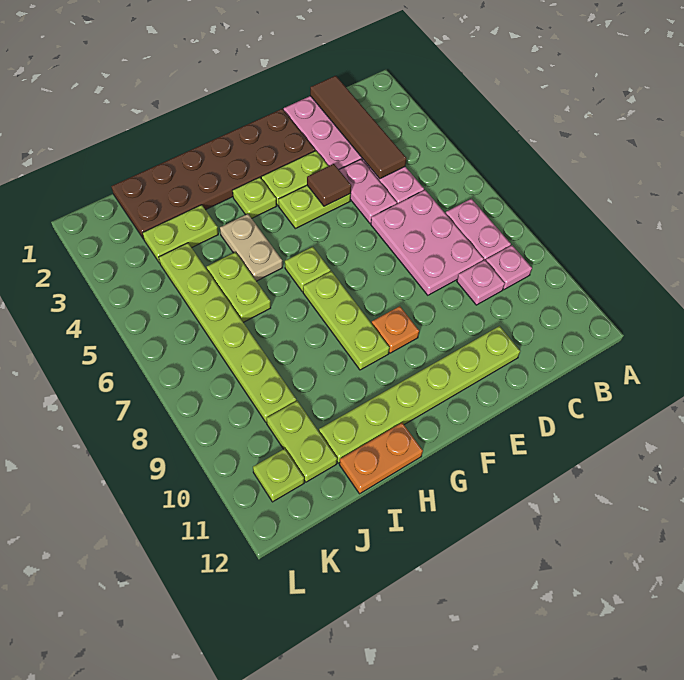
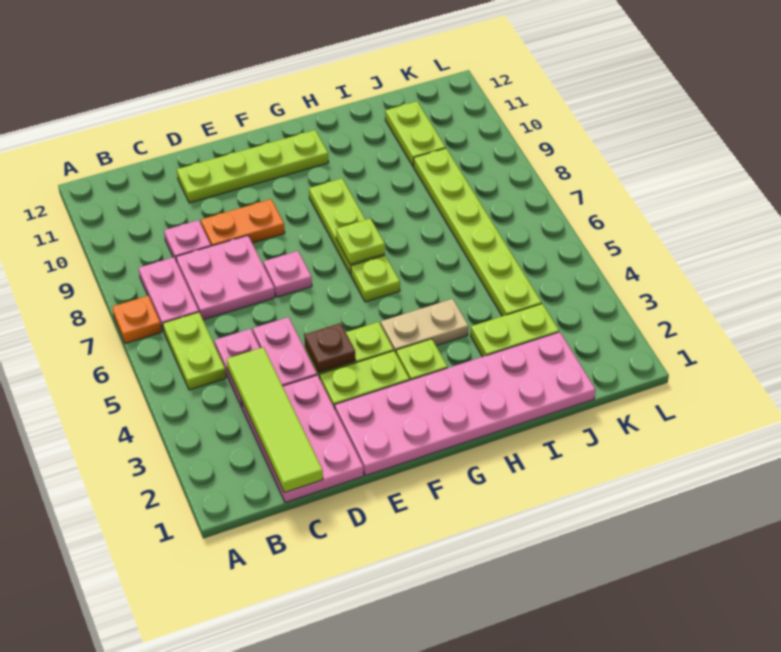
pink plate B9 level 1 -> pink plate E7 level 1
brown tile C1:C4 level 2 -> lime tile C1:C4 level 2
pink plate C6:D8 level 1 -> pink plate C7:D8 level 1
lime plate D11:I11 level 1 -> lime plate D11:G11 level 1
brown plate E1:J2 level 1 -> pink plate E1:J2 level 1
brown tile E4 level 2 -> brown plate E4 level 2
orange plate F9 level 1 -> orange plate A7 level 1
tan plate H4:H5 level 1 -> tan plate G4:H4 level 1
orange plate H12:I12 level 1 -> orange plate D9:E9 level 1
lime plate I5:I6 level 1 -> lime plate B5:B6 level 1
lime plate K11 level 1 -> lime plate G7 level 2

